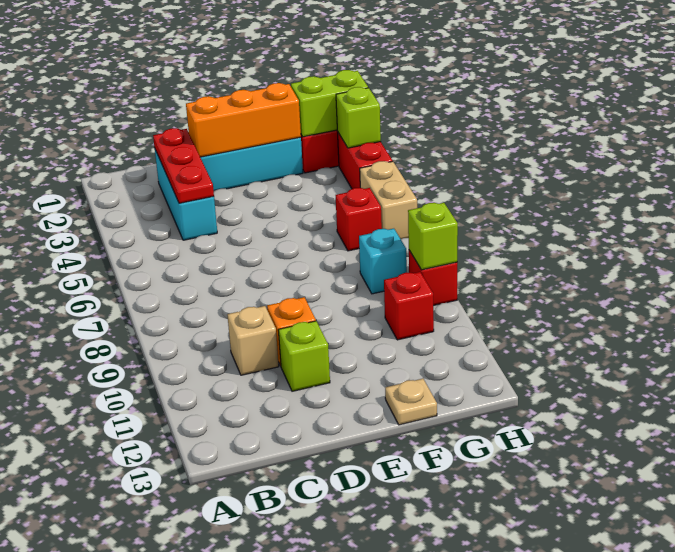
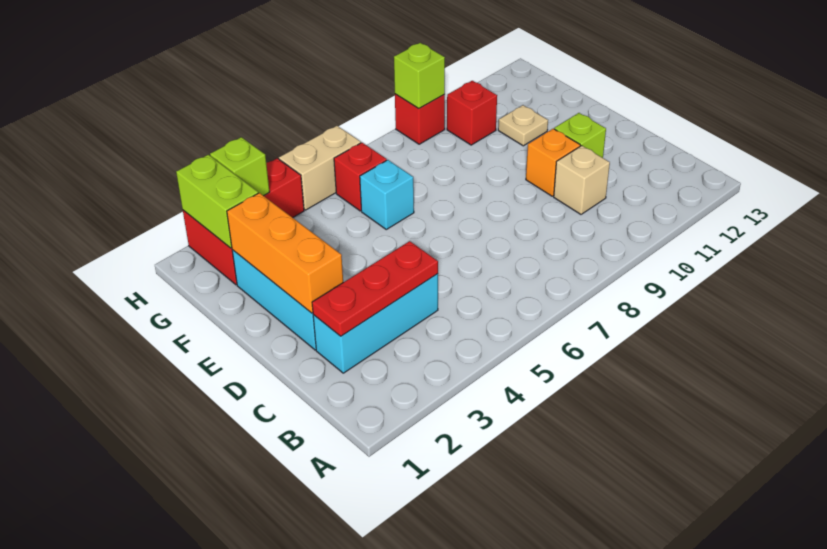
tan plate F13 level 1 -> tan plate F11 level 1
cyan brick G8 level 1 -> cyan brick F6 level 1

